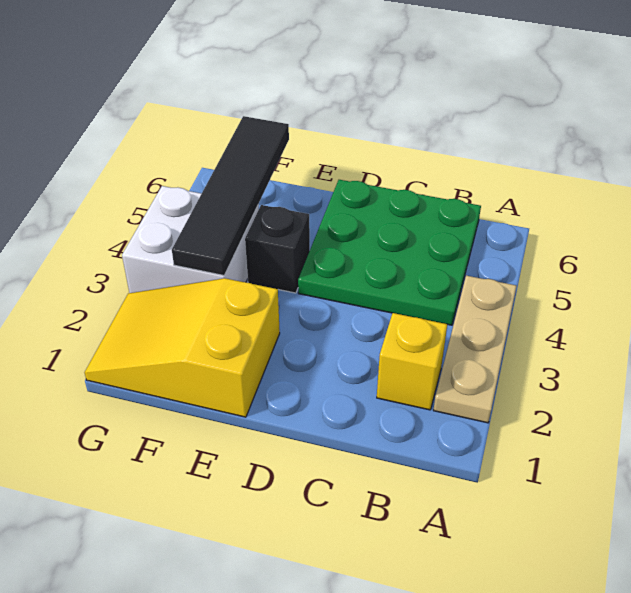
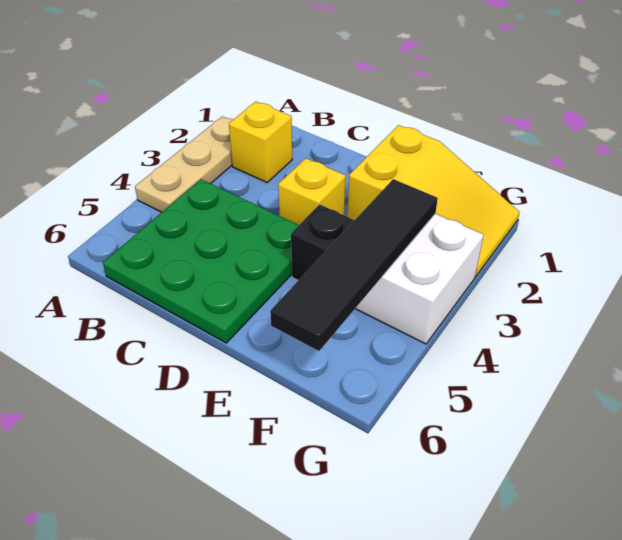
none -> yellow brick D3 level 1

